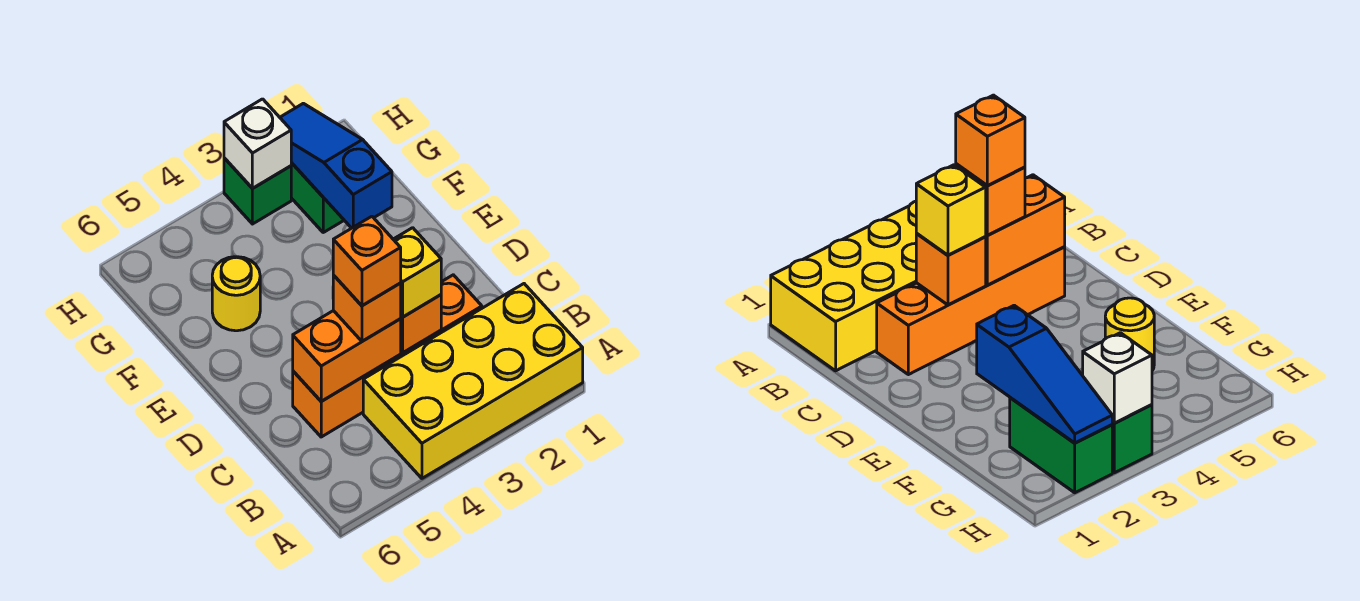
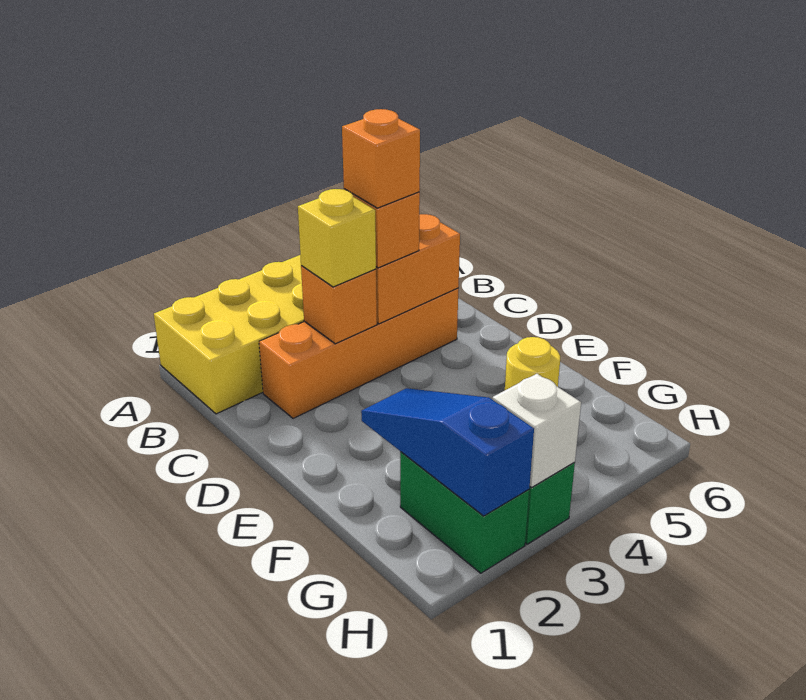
blue slope F2:H2 level 2 top F -> blue slope F2:H2 level 2 top H

